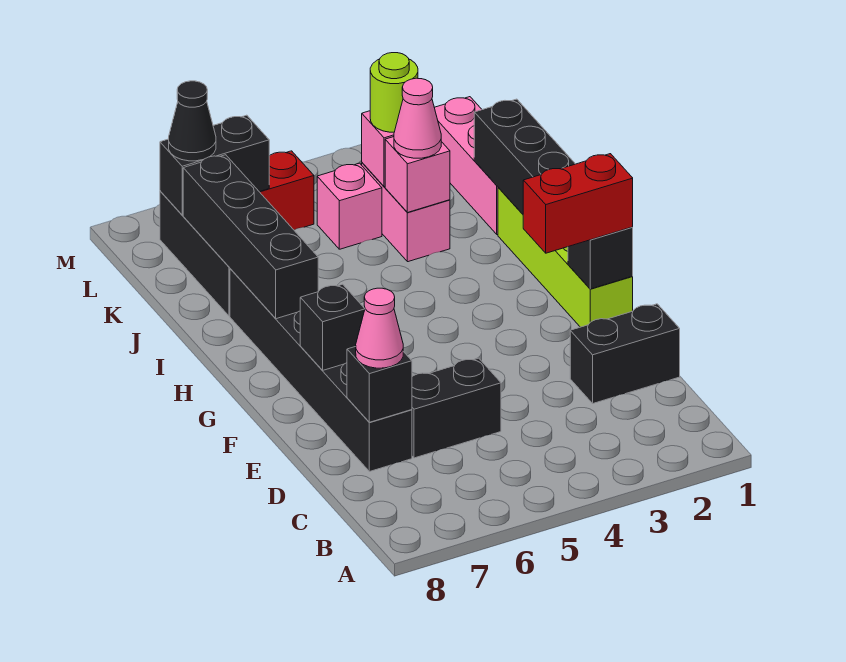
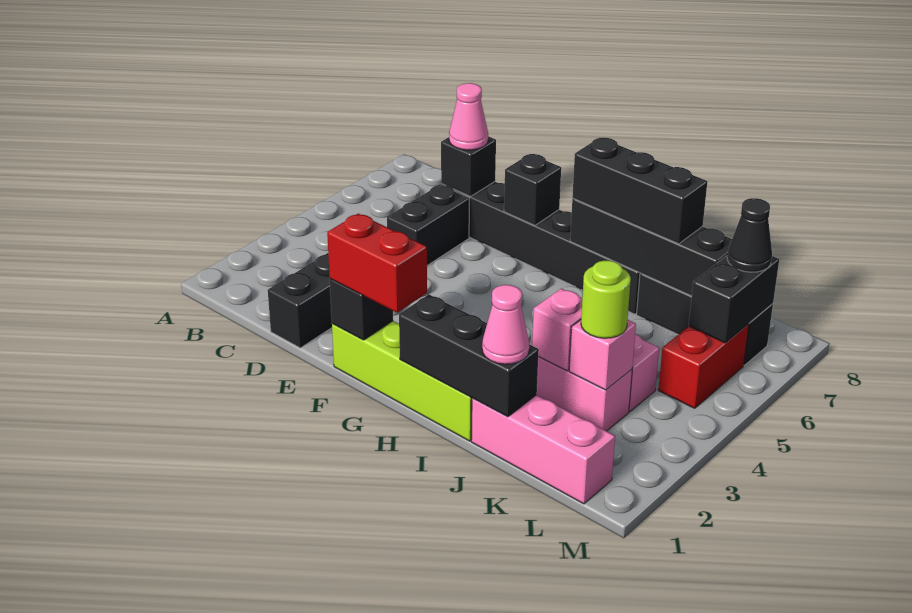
red brick F1:F2 level 3 -> red brick F1:G1 level 3
none -> black brick H7:J7 level 3
pink cone J3 level 3 -> pink cone J1 level 3

